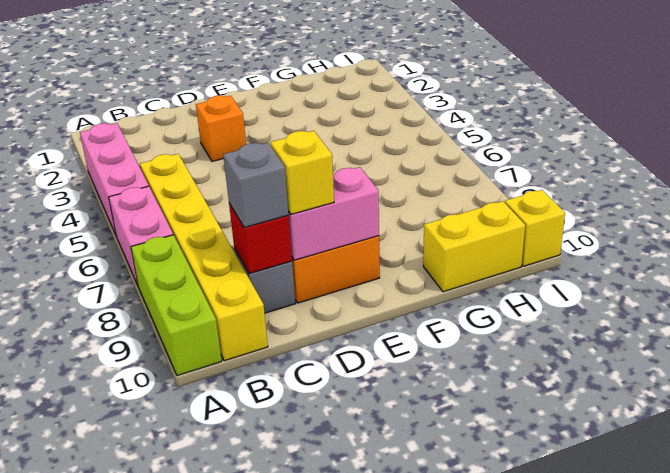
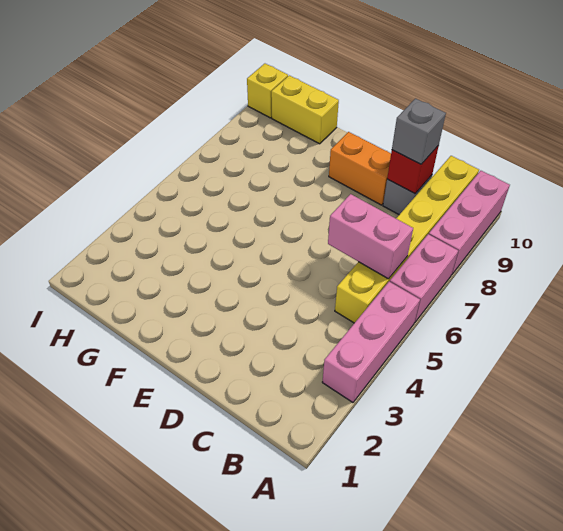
lime brick A8:A10 level 1 -> pink brick A8:A10 level 1
orange brick D3 level 1 -> none
pink brick D9:E9 level 2 -> pink brick B6:C6 level 2
yellow brick D9 level 3 -> none

